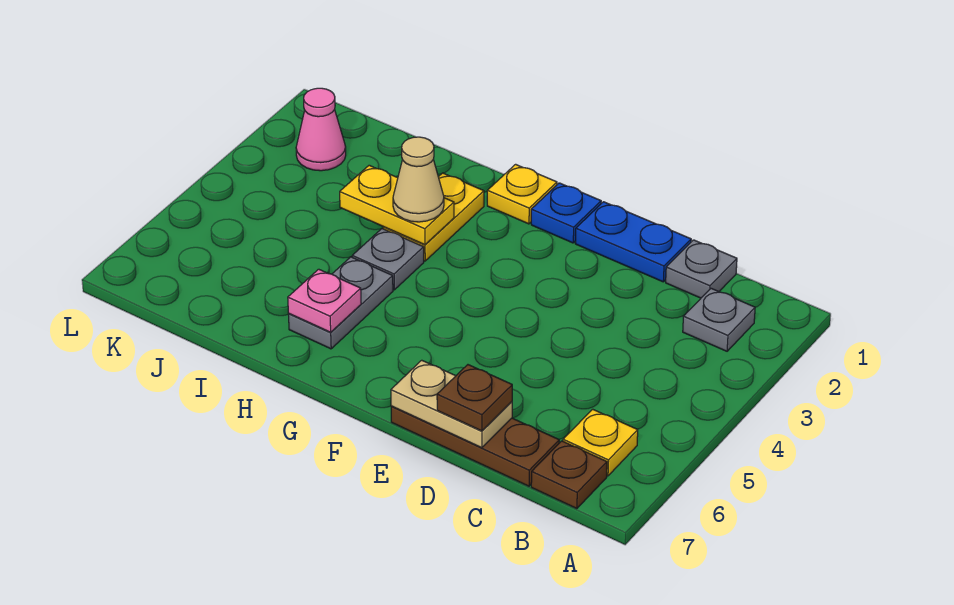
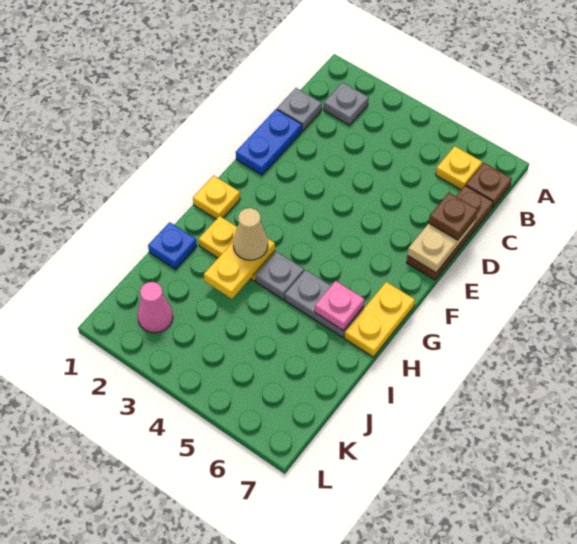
blue plate F1 level 1 -> blue plate I1 level 1
none -> yellow plate G7:H7 level 1

